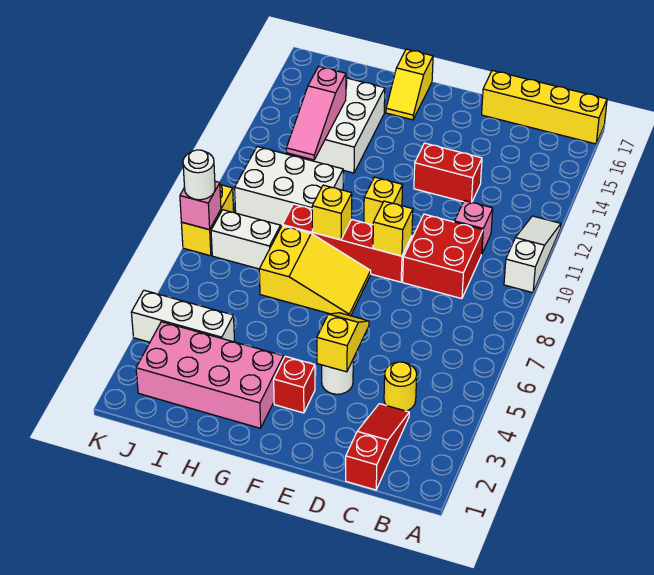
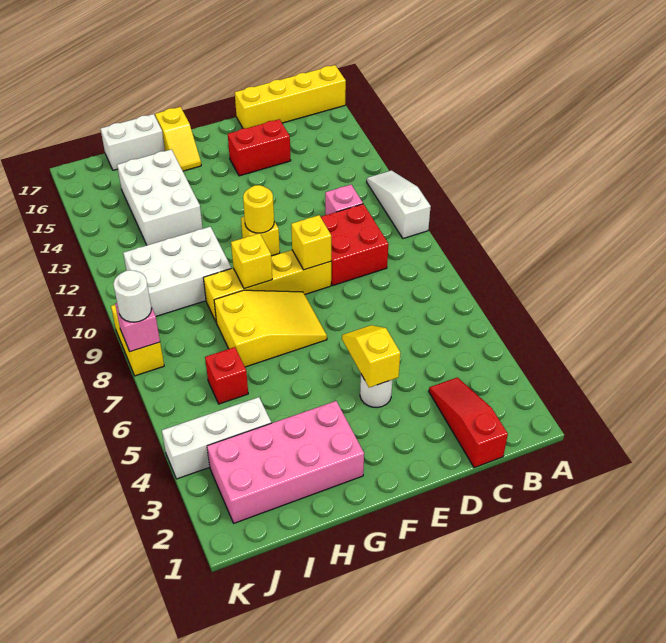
yellow round brick C4 level 1 -> yellow round brick F11 level 2
red brick D13:E13 level 1 -> red brick D15:E15 level 1
red brick E9:H9 level 1 -> yellow brick E9:H9 level 1
red brick F3 level 1 -> red brick I6 level 1
white brick I8:J8 level 1 -> white brick H17:I17 level 1
pink slope I12:I14 level 2 top 14 -> none

